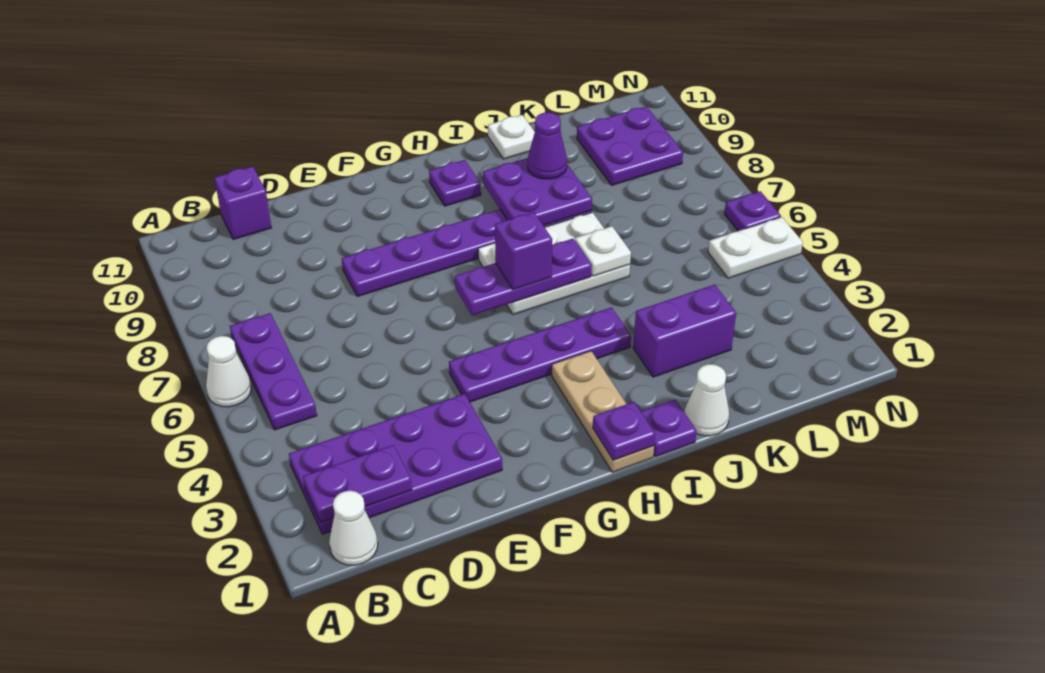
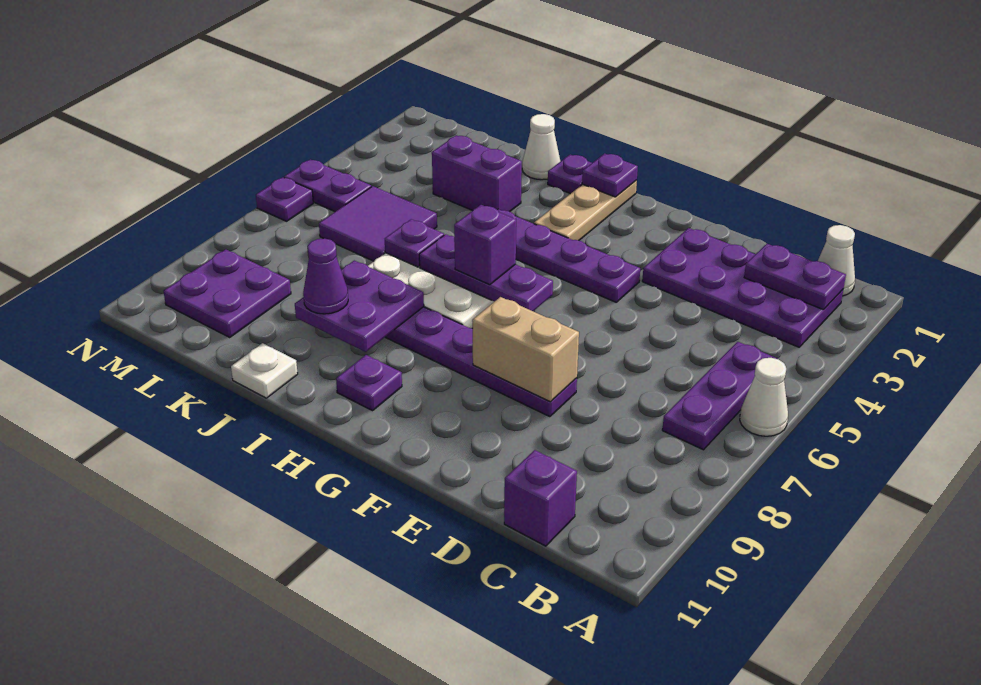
none -> tan brick E8:F8 level 2
white plate J6 level 2 -> purple plate J6 level 2
none -> purple tile K5:L6 level 1
white plate M5:N5 level 1 -> purple plate M5:N5 level 1

